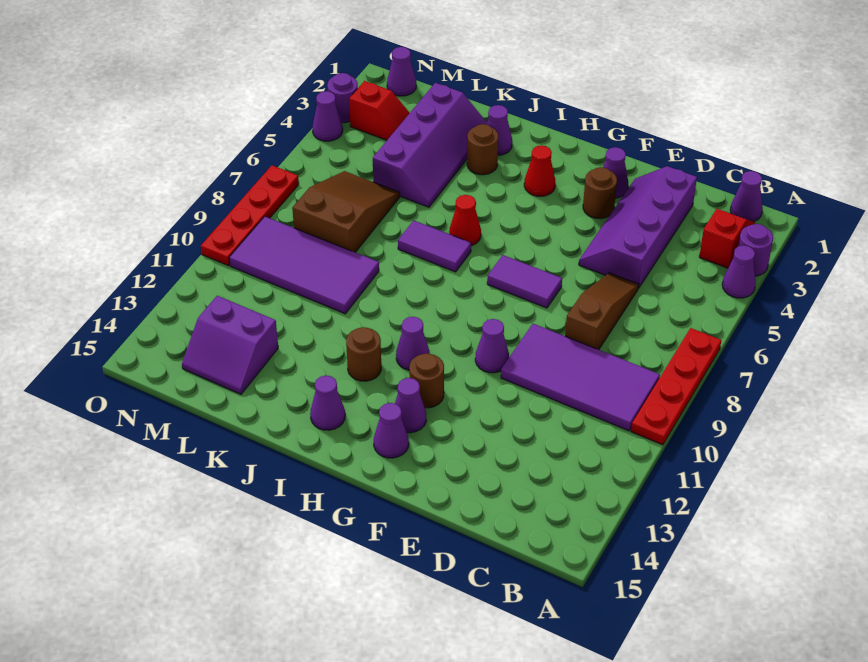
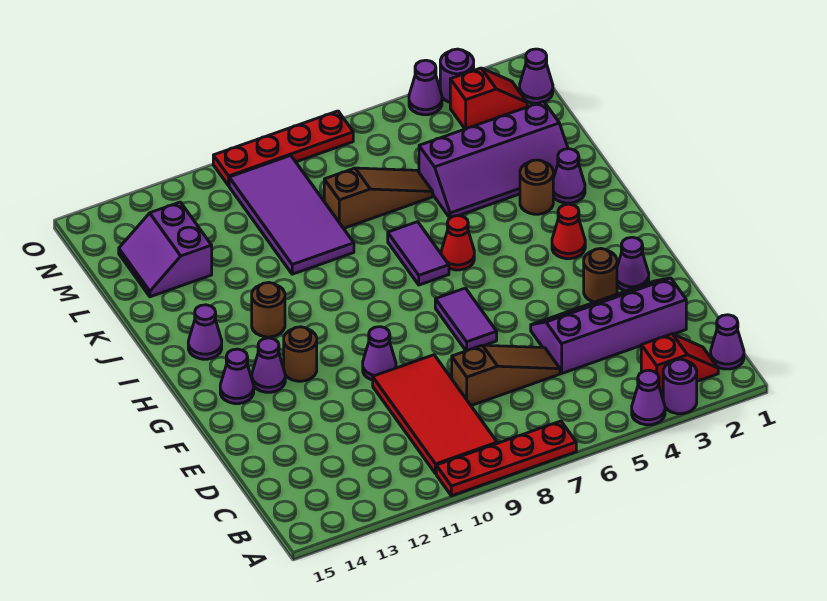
purple tile B9:E10 level 1 -> red tile B9:E10 level 1
purple cone H11 level 1 -> none
brown slope L6:M8 level 1 top 8 -> brown slope L6:L8 level 1 top 8
red slope M3:N3 level 1 top N -> red slope N2:N3 level 1 top 3

